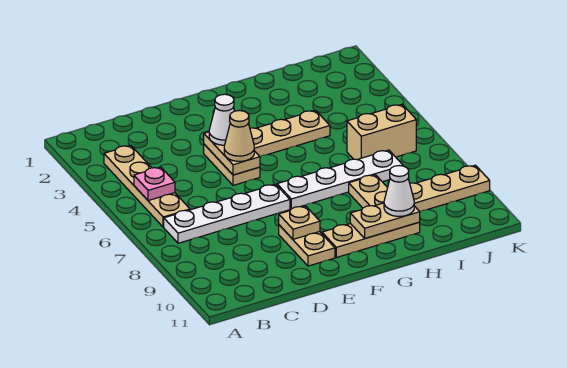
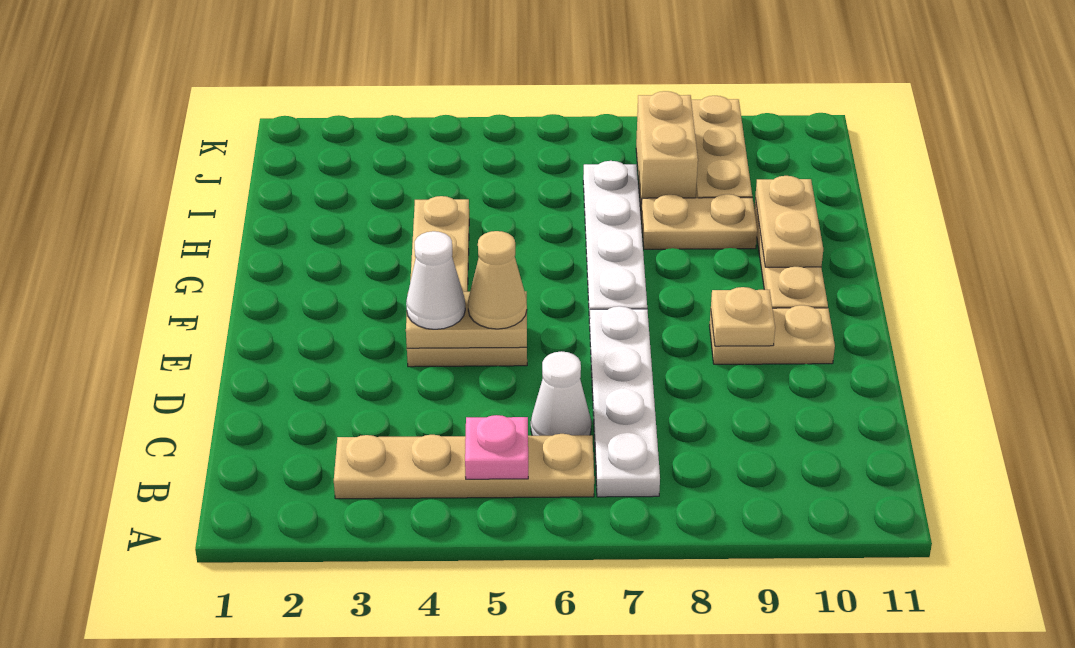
white cone H10 level 3 -> white cone C6 level 1
tan brick I6:J6 level 1 -> tan brick I8:J8 level 1

